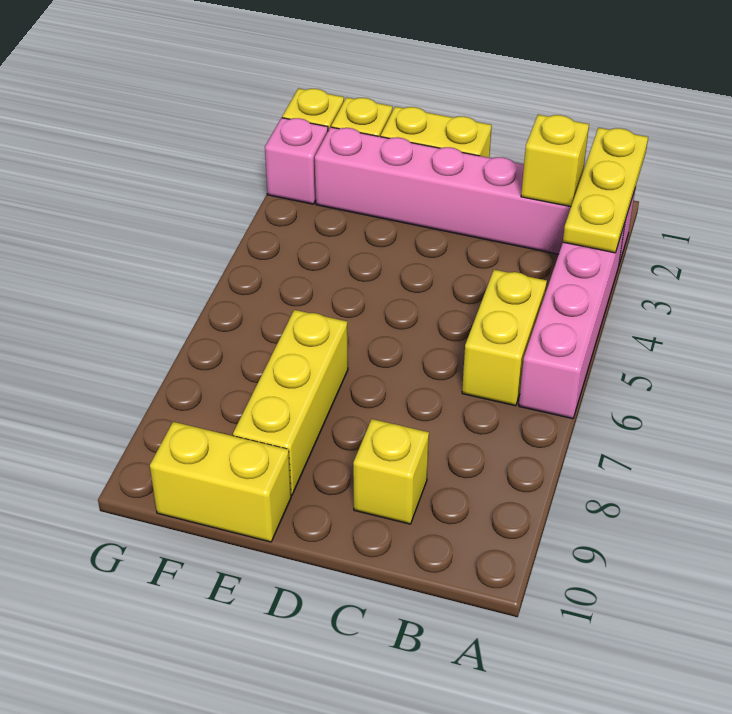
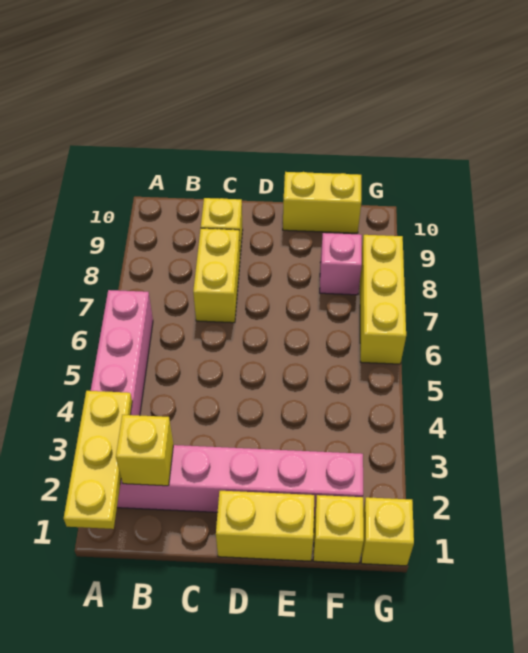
yellow brick B5:B6 level 1 -> yellow brick C7:C8 level 1
yellow brick E7:E9 level 1 -> yellow brick G6:G8 level 1
pink brick G2 level 1 -> pink brick F8 level 1

